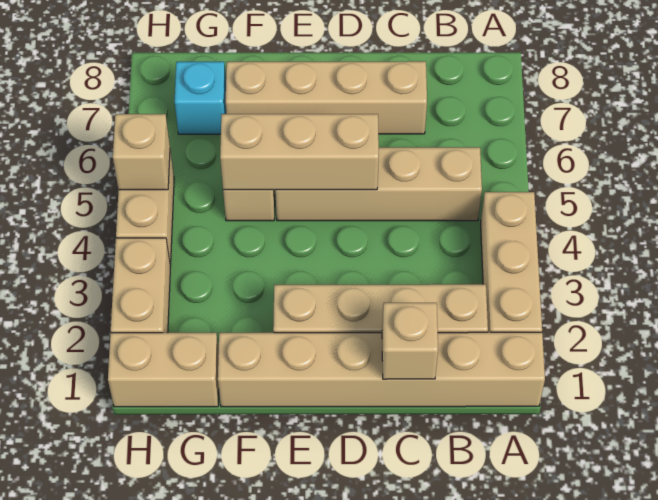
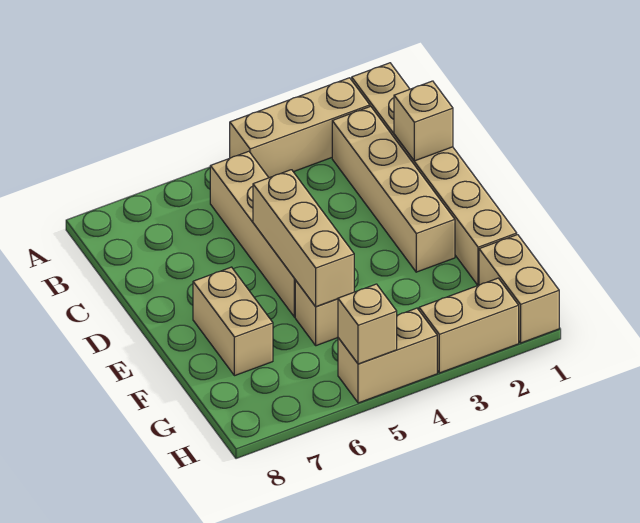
tan brick C7:F7 level 1 -> tan brick E7:F7 level 1
cyan brick G7 level 1 -> none

